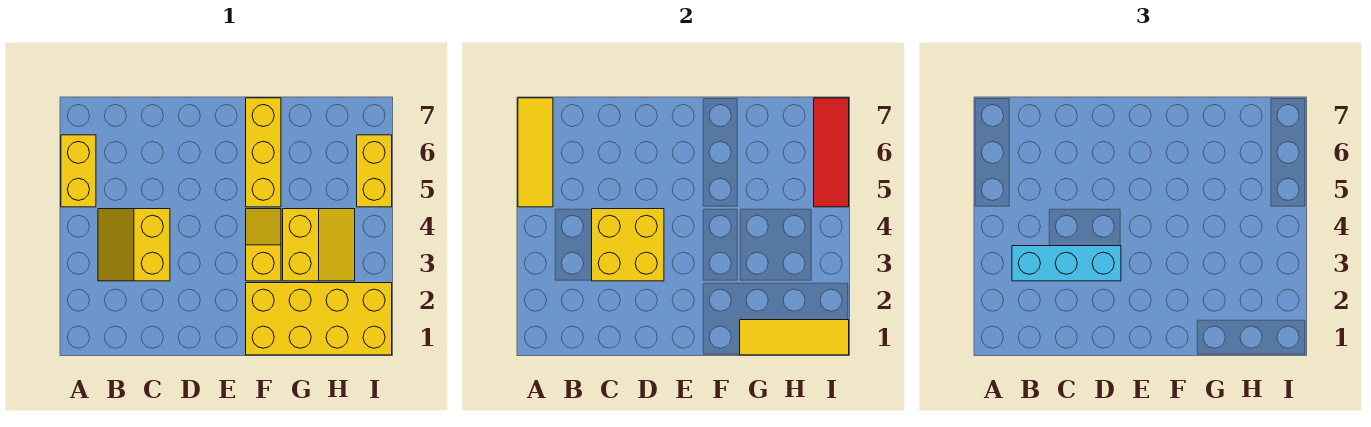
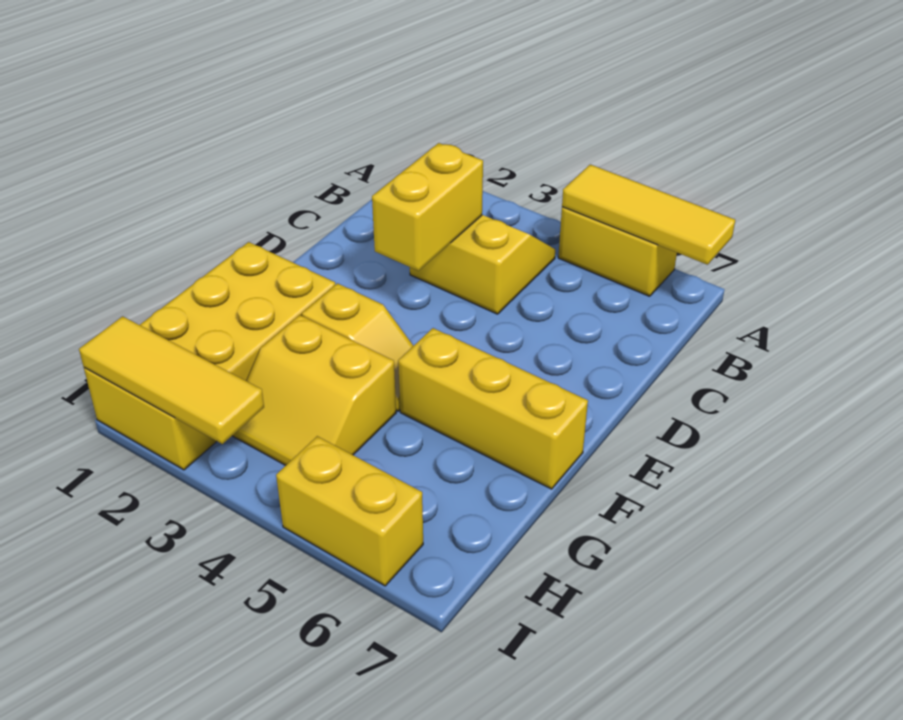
cyan brick B3:D3 level 3 -> none
yellow brick C3:D4 level 2 -> yellow brick C3:D3 level 2
yellow tile G1:I1 level 2 -> yellow tile I1:I3 level 2
red tile I5:I7 level 2 -> none

